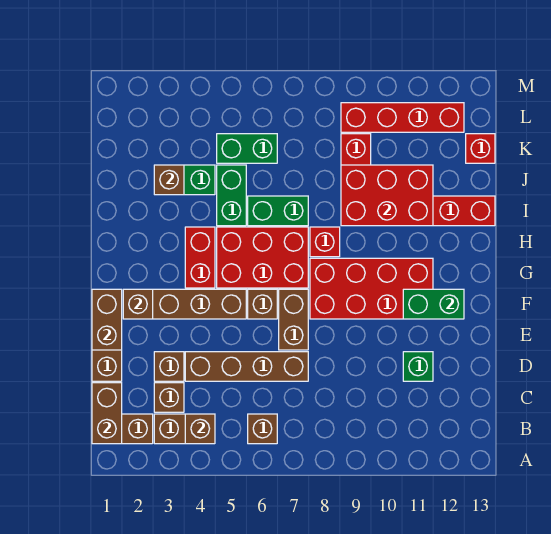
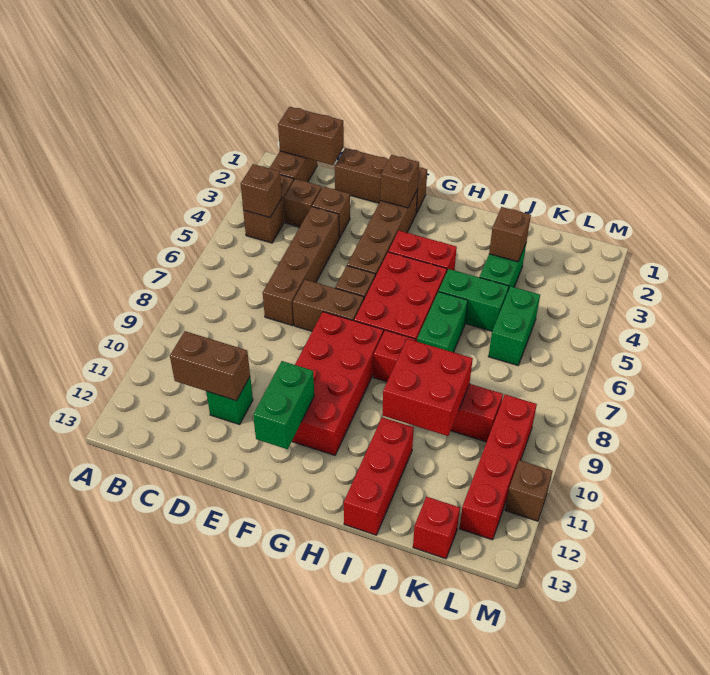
brown brick B6 level 1 -> brown brick M11 level 1
brown brick E1:F1 level 2 -> brown brick C11:D11 level 2
red brick I9:J11 level 2 -> red brick I9:J10 level 2

